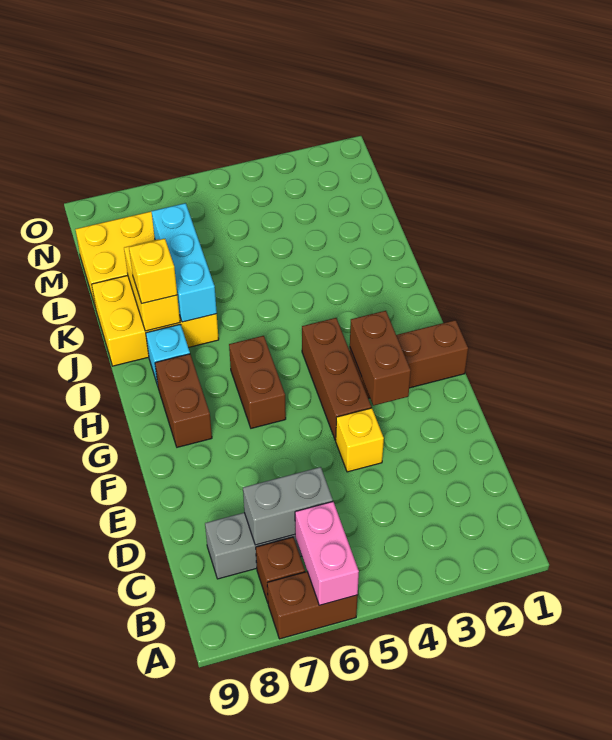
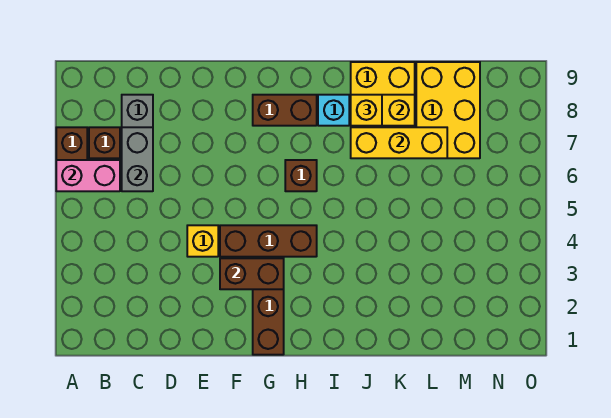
brown brick G6:H6 level 1 -> brown brick H6 level 1
cyan brick J7:L7 level 2 -> yellow brick J7:L7 level 2

